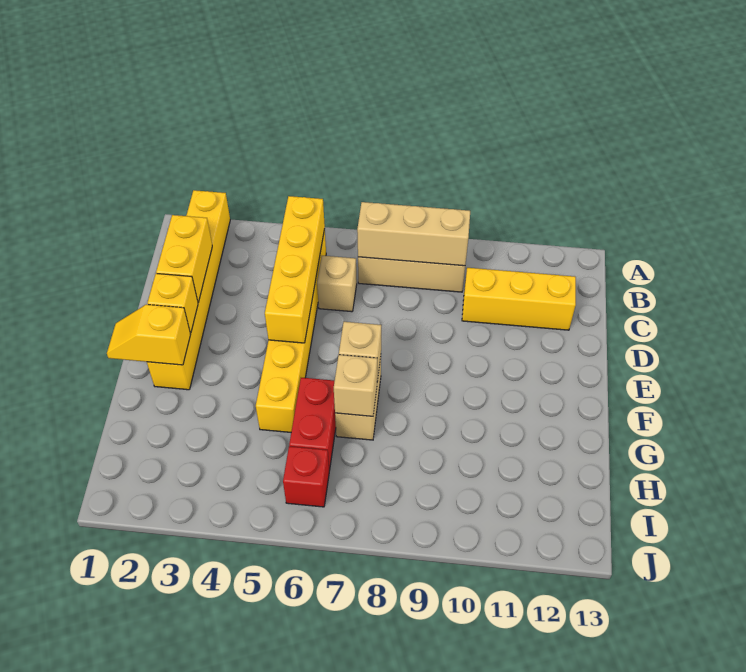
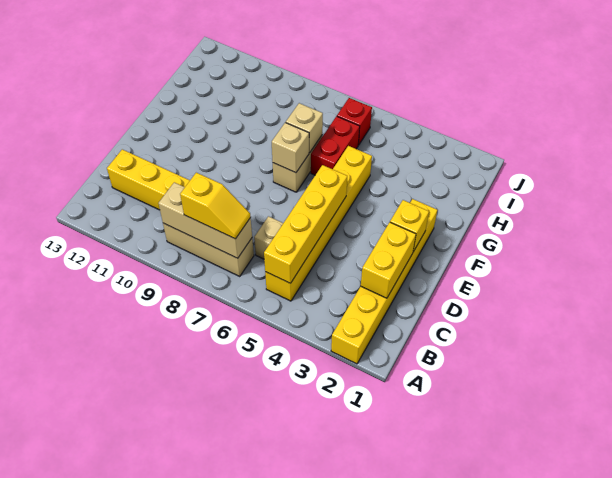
yellow slope F1:F2 level 2 top 2 -> yellow slope B7:B8 level 3 top 8

